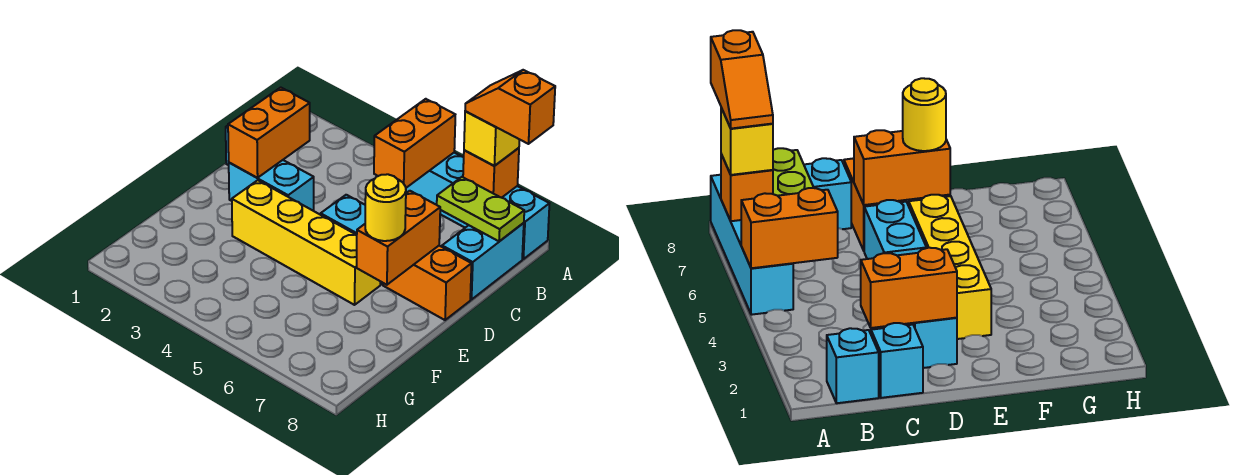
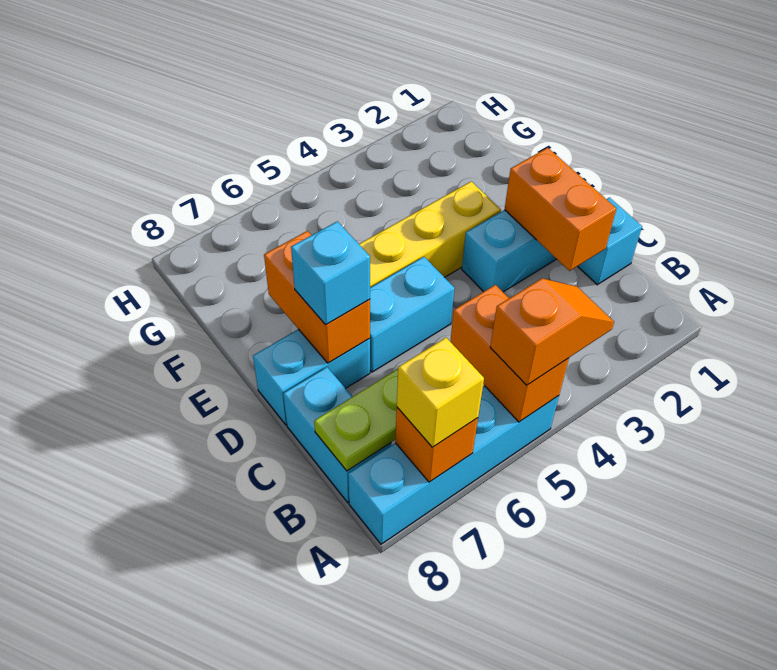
orange slope A7:A8 level 4 top 8 -> orange slope A4:A5 level 3 top 5
cyan brick B1 level 1 -> cyan brick D7 level 3
orange brick D7:D8 level 1 -> cyan brick D7:D8 level 1
yellow round brick E7 level 3 -> none

